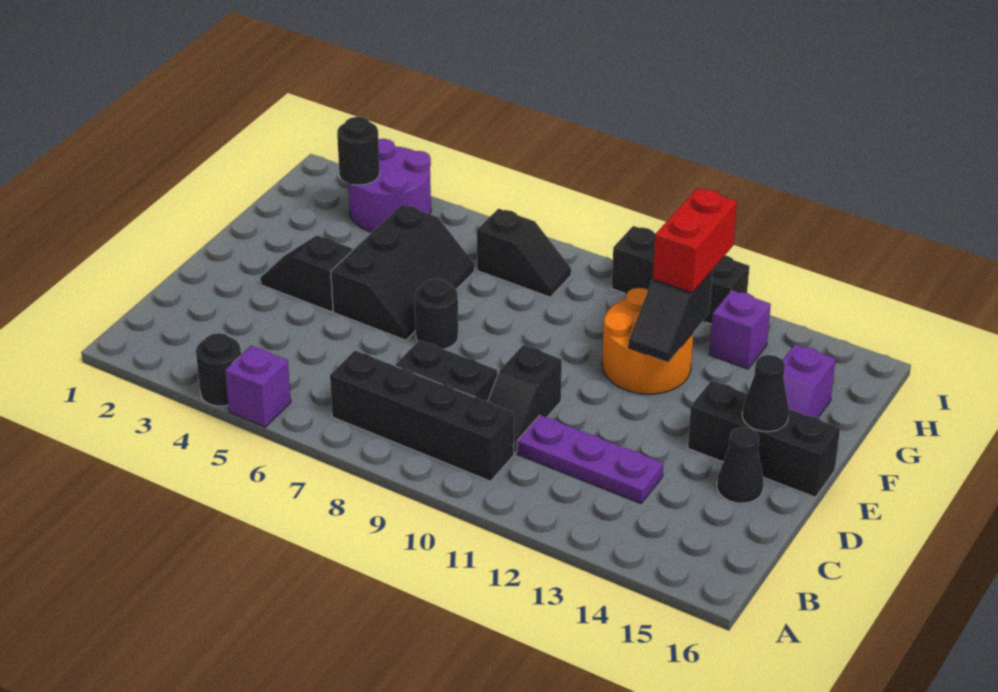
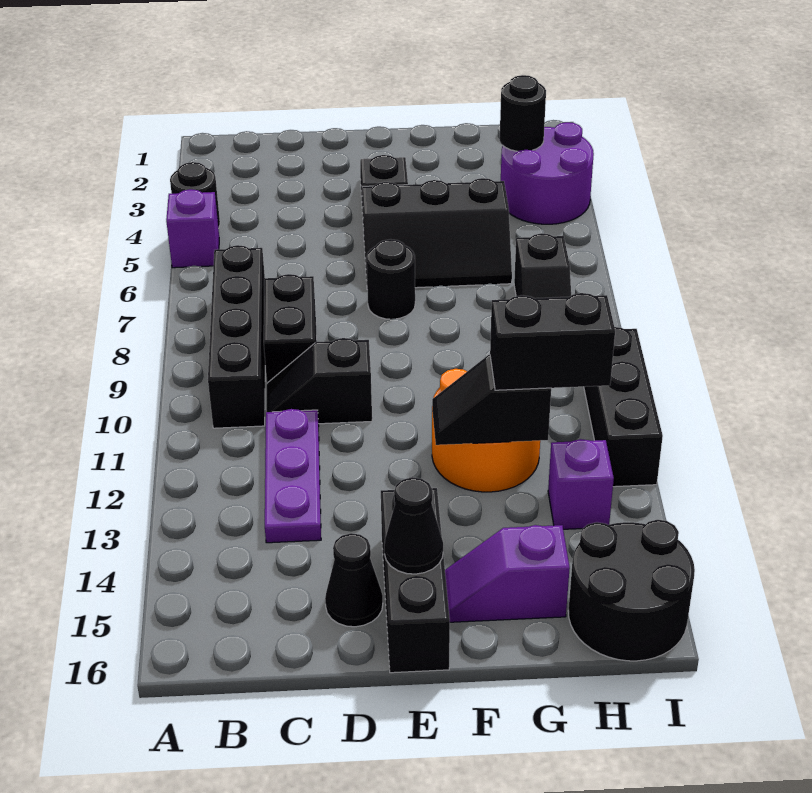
red brick G12:H12 level 3 -> black brick G12:H12 level 3
none -> black round brick H15:I16 level 1

